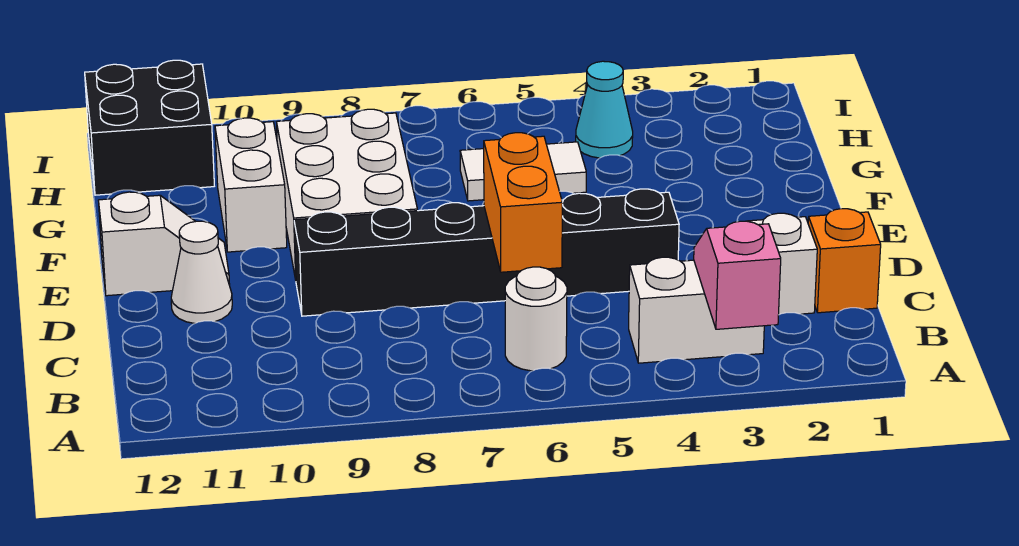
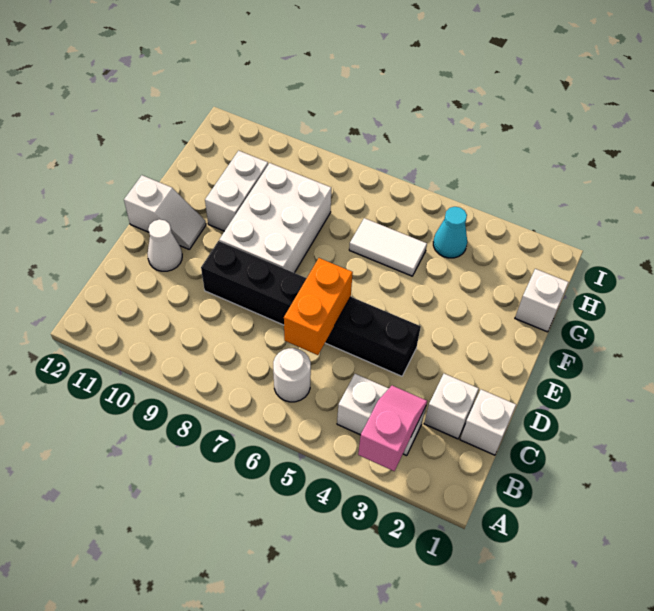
orange brick C1 level 1 -> white brick C1 level 1
none -> white brick G1 level 1
black brick H11:I12 level 1 -> none

